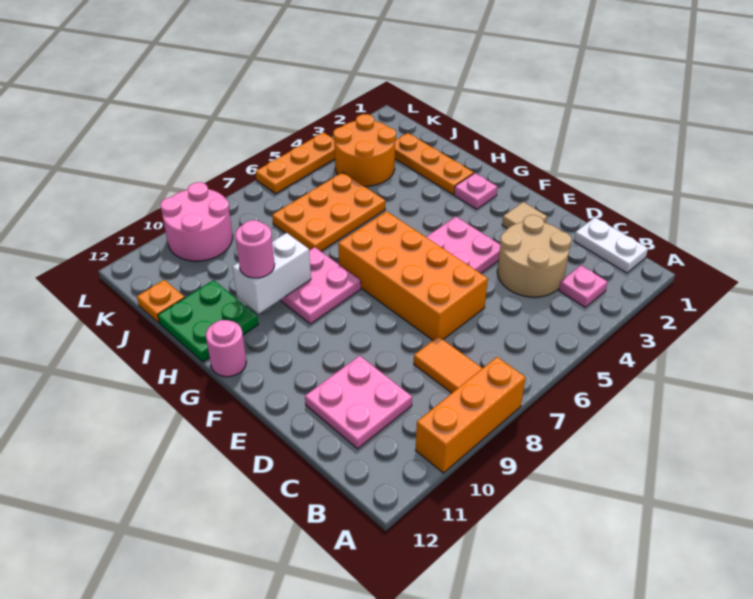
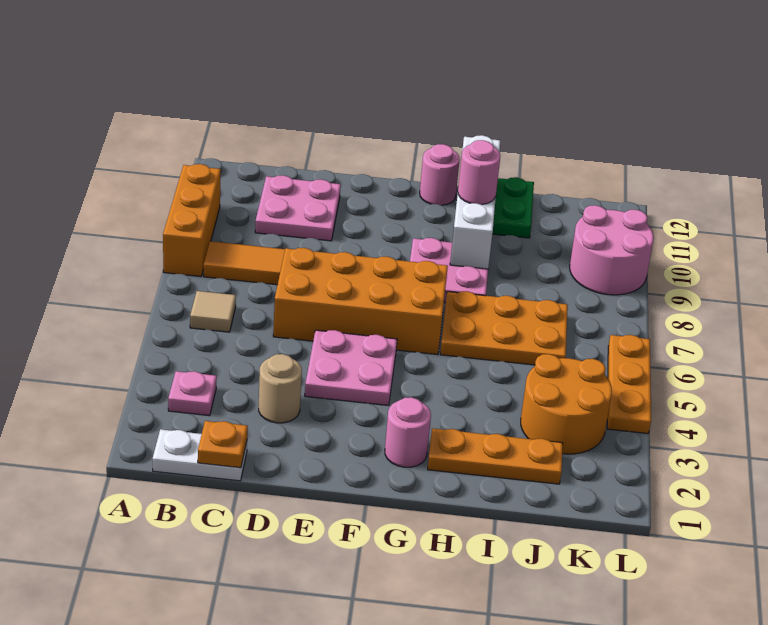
tan round brick C3:D4 level 1 -> tan round brick D3 level 1
tan tile E2 level 1 -> tan tile B6 level 1
pink plate G2 level 1 -> pink round brick G2 level 1
white brick H9:H10 level 2 -> white brick H9:H12 level 2
orange plate I5:J7 level 1 -> orange plate H6:J7 level 1
orange plate J12 level 1 -> orange plate C1 level 2

